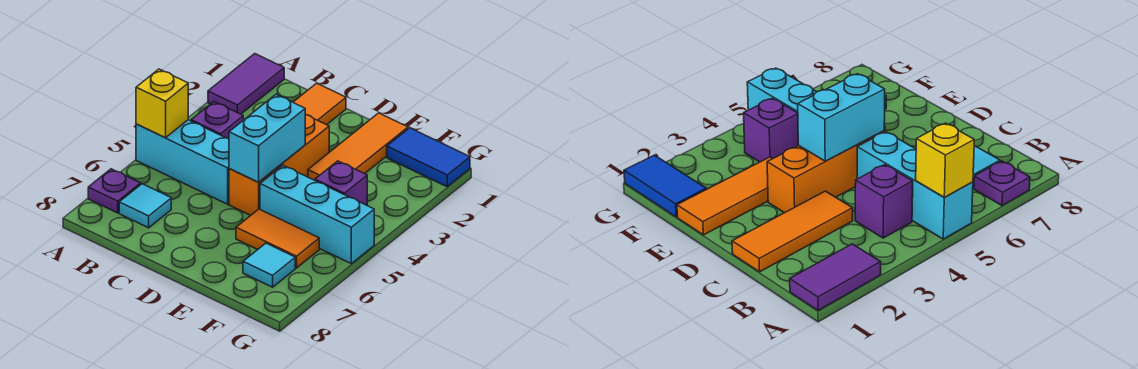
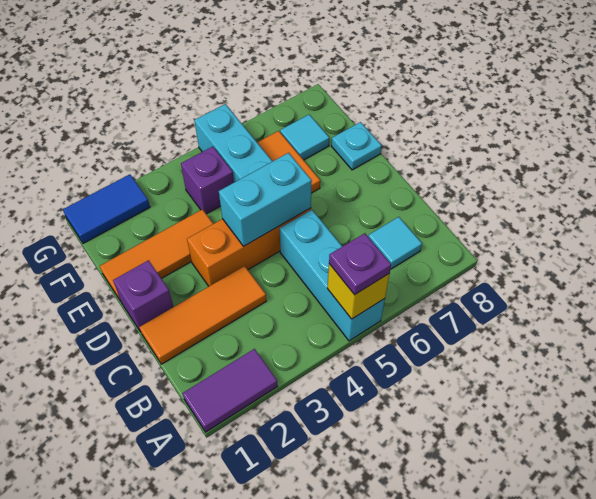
purple plate A7 level 1 -> purple plate A5 level 3
purple brick B4 level 1 -> purple brick D1 level 1
none -> cyan plate E8 level 1
blue tile F1:G1 level 1 -> blue tile G1:G2 level 1

